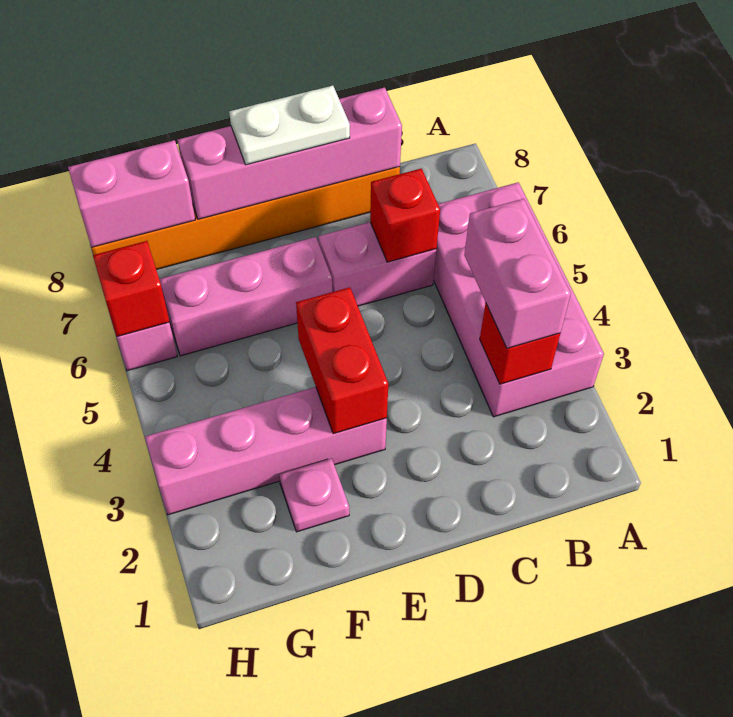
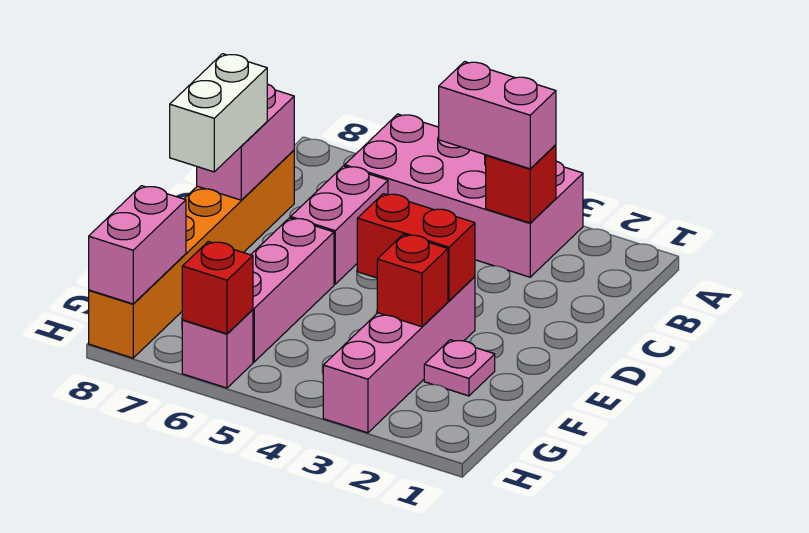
red brick C6 level 2 -> red brick F3 level 2
pink brick C8:F8 level 2 -> pink brick C8:D8 level 2
white plate D8:E8 level 3 -> white brick D8:E8 level 3

